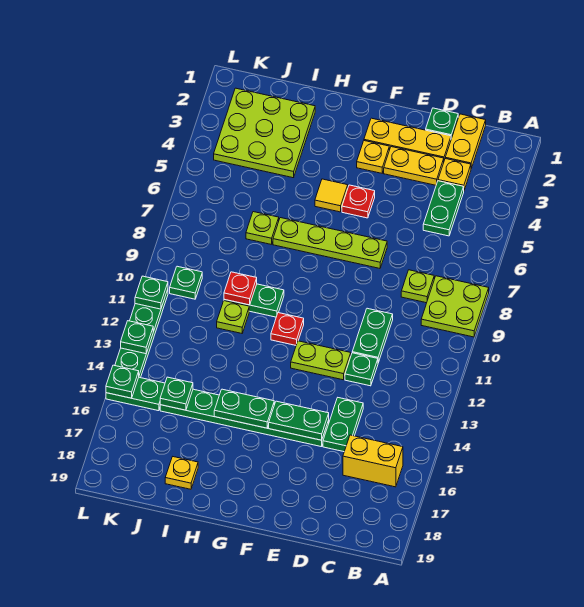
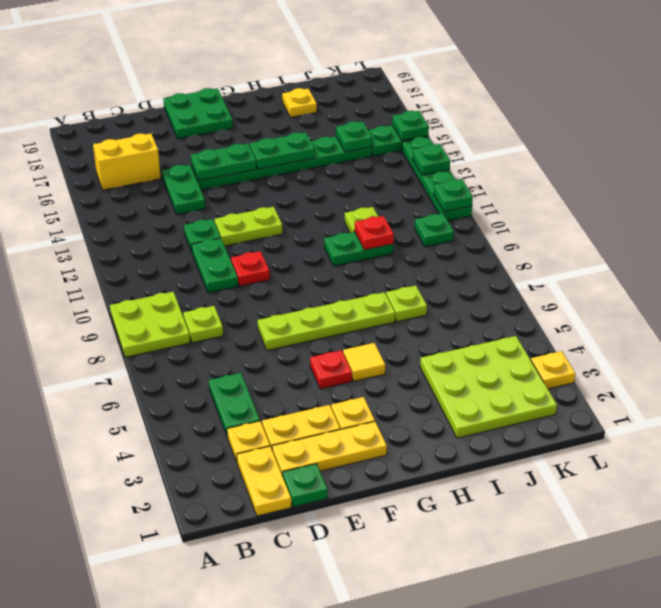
none -> green plate E18:F19 level 1
red plate G11 level 1 -> red plate E10 level 1
none -> yellow plate L3 level 1

